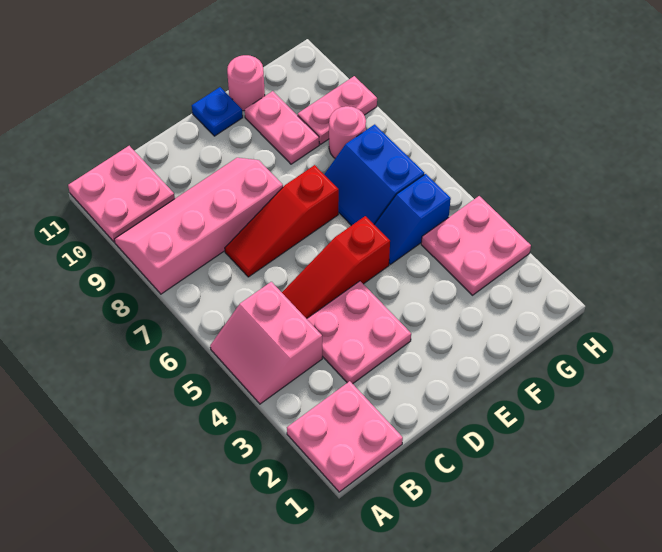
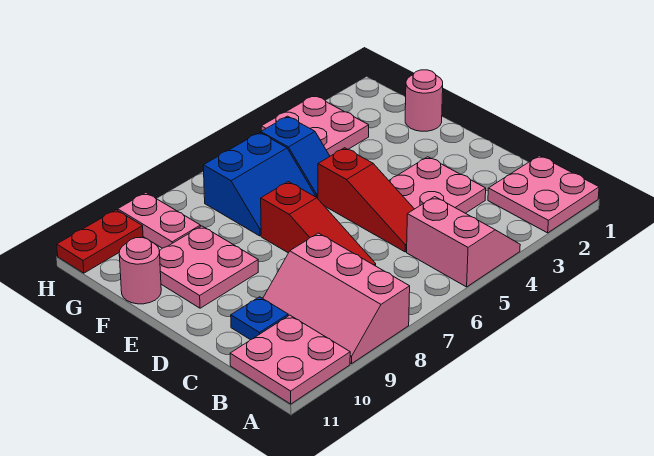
pink slope A4:B5 level 1 top B -> pink slope A4:B5 level 1 top 5
pink slope A8:D9 level 1 top 8 -> pink slope A8:C9 level 1 top 8
blue plate E11 level 1 -> blue plate C10 level 1
pink plate F9:F10 level 1 -> pink plate E9:F10 level 1
pink round brick G8 level 1 -> pink round brick F1 level 1
none -> red plate H10:H11 level 1

